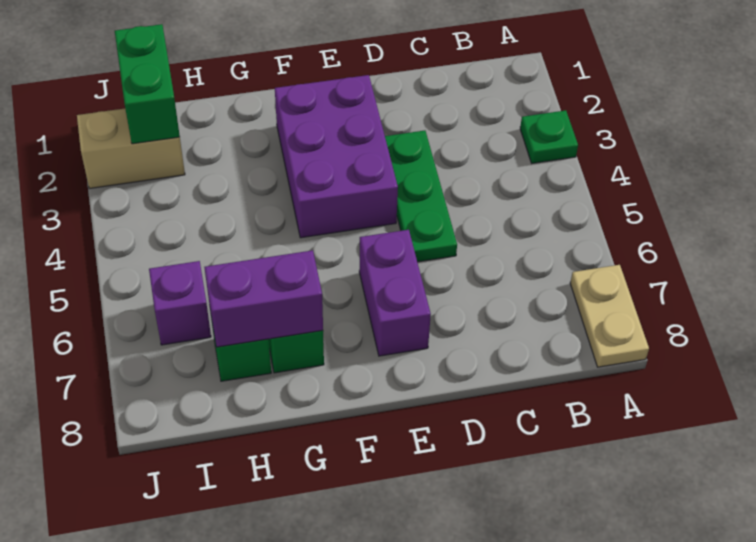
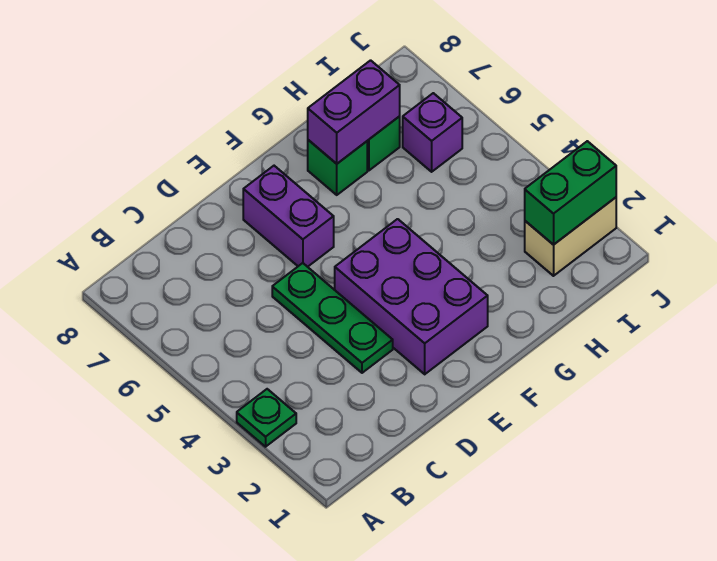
tan plate A7:A8 level 1 -> none
green brick I1:I2 level 2 -> green brick I2:J2 level 2

